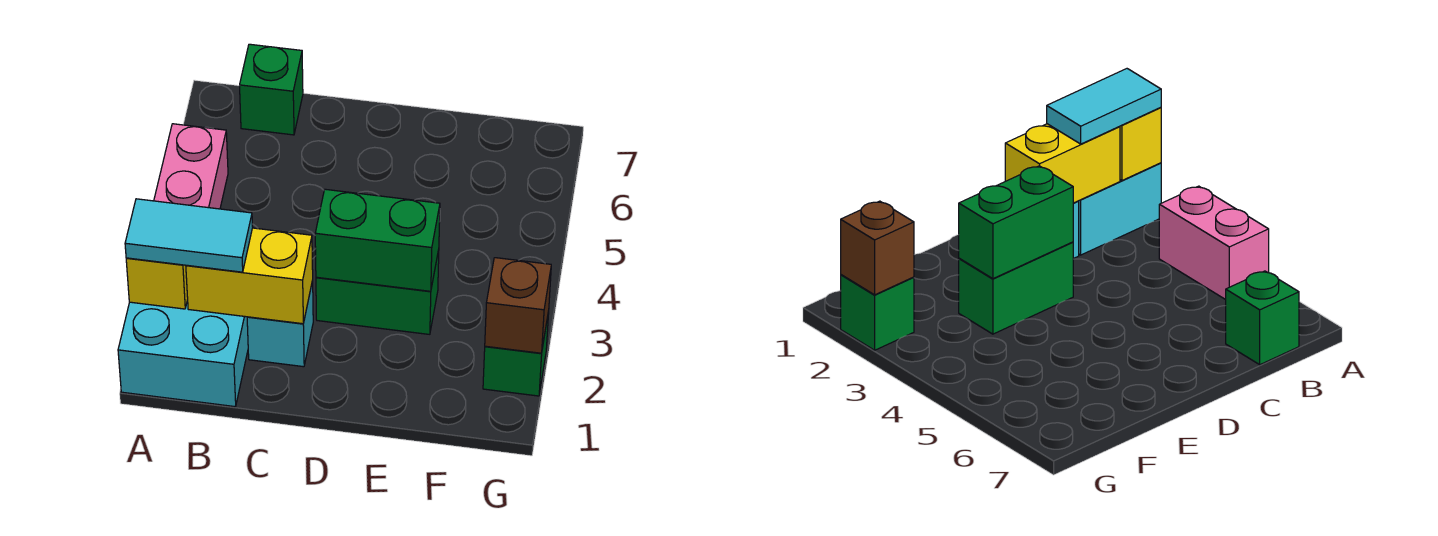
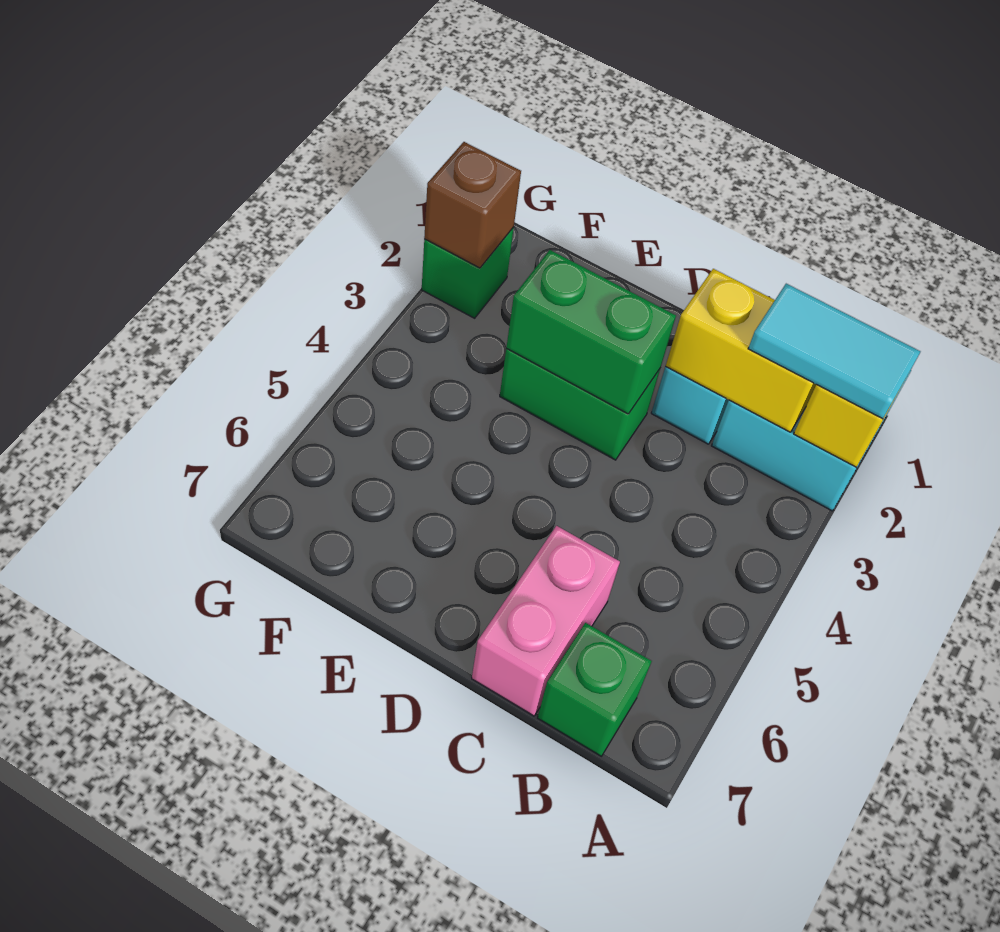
pink brick A4:A5 level 1 -> pink brick C6:C7 level 1

